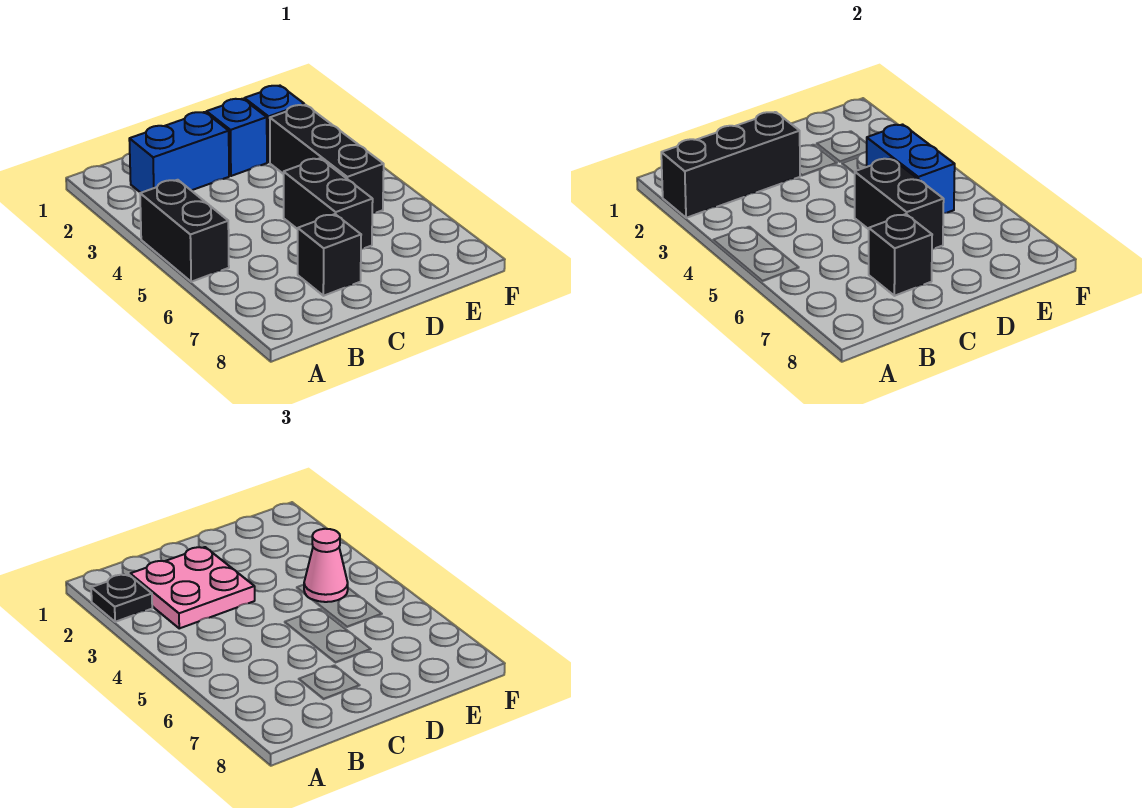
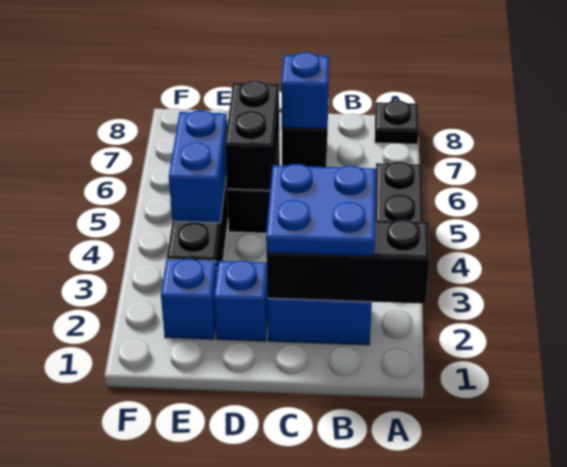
black plate A2 level 3 -> black plate A8 level 1
pink plate B2:C3 level 3 -> blue plate B2:C3 level 3
black brick C7 level 2 -> blue brick C7 level 2
pink cone E4 level 3 -> none

